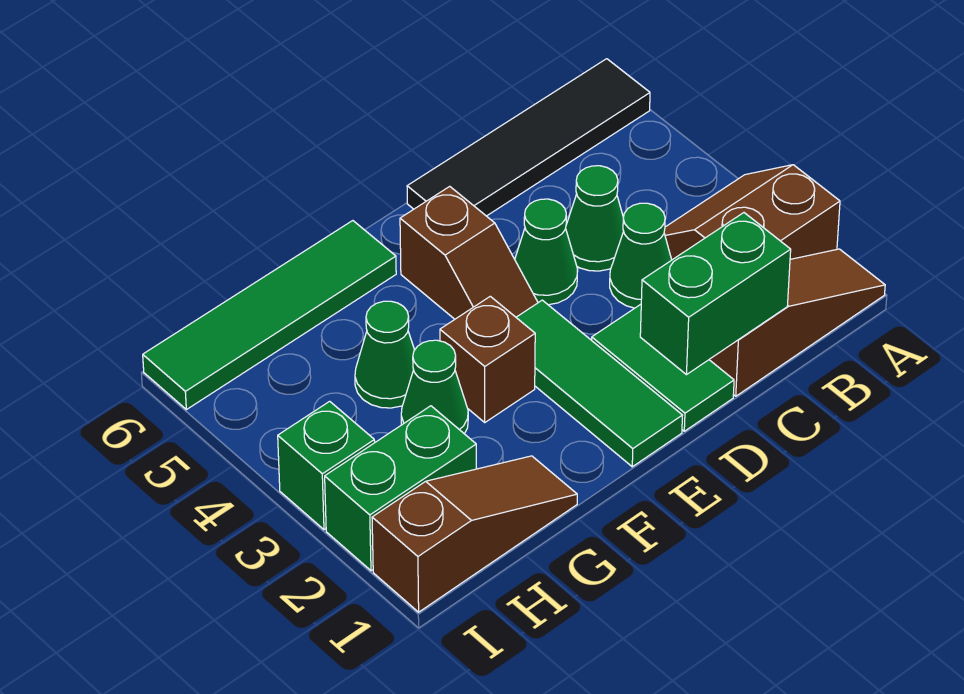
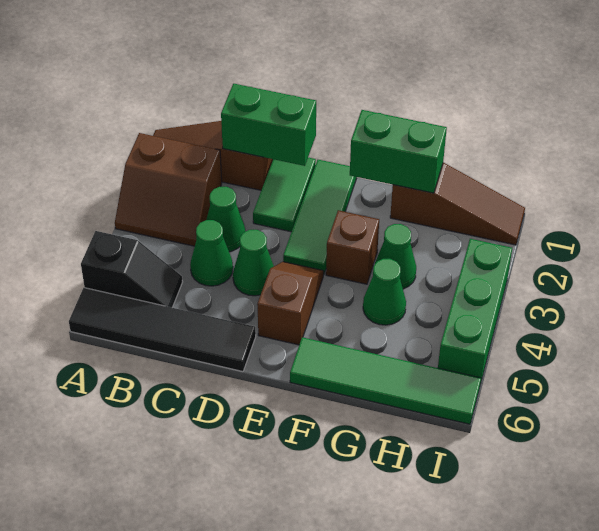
none -> black slope A5:B5 level 1 top A
brown slope G1:I1 level 1 top I -> brown slope G1:I1 level 1 top G
green brick H2:I2 level 1 -> green brick F1:G1 level 2
green brick I3 level 1 -> green brick I3:I5 level 1

